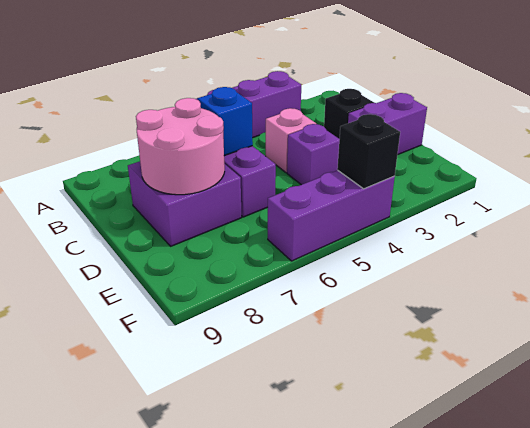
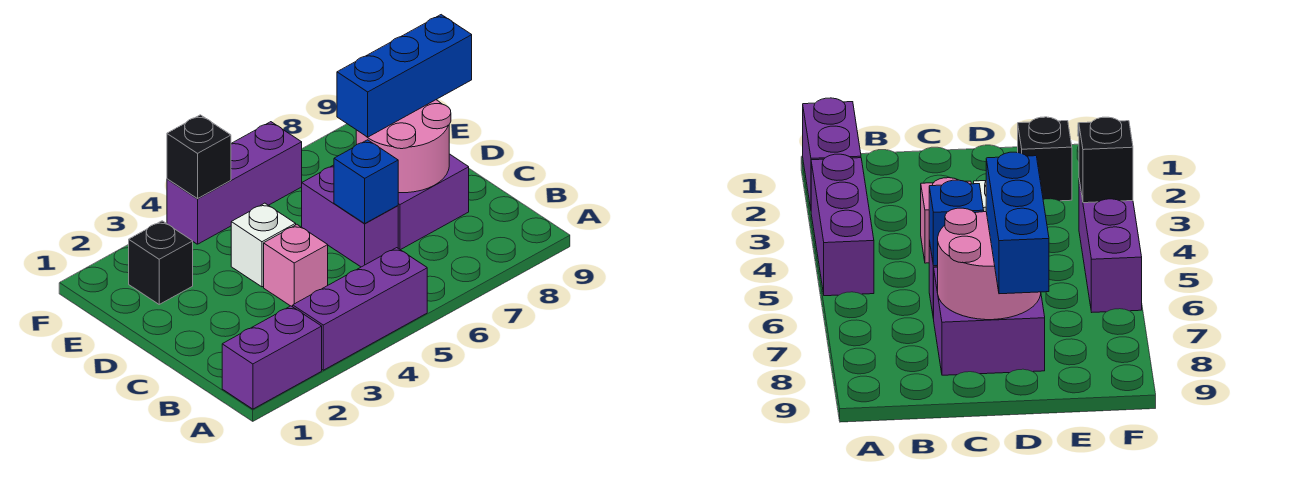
black brick C2 level 1 -> black brick E2 level 1
purple brick D1:D2 level 1 -> purple brick A1:A2 level 1
purple brick D4 level 1 -> white brick D4 level 1
none -> blue brick D7:D9 level 3

